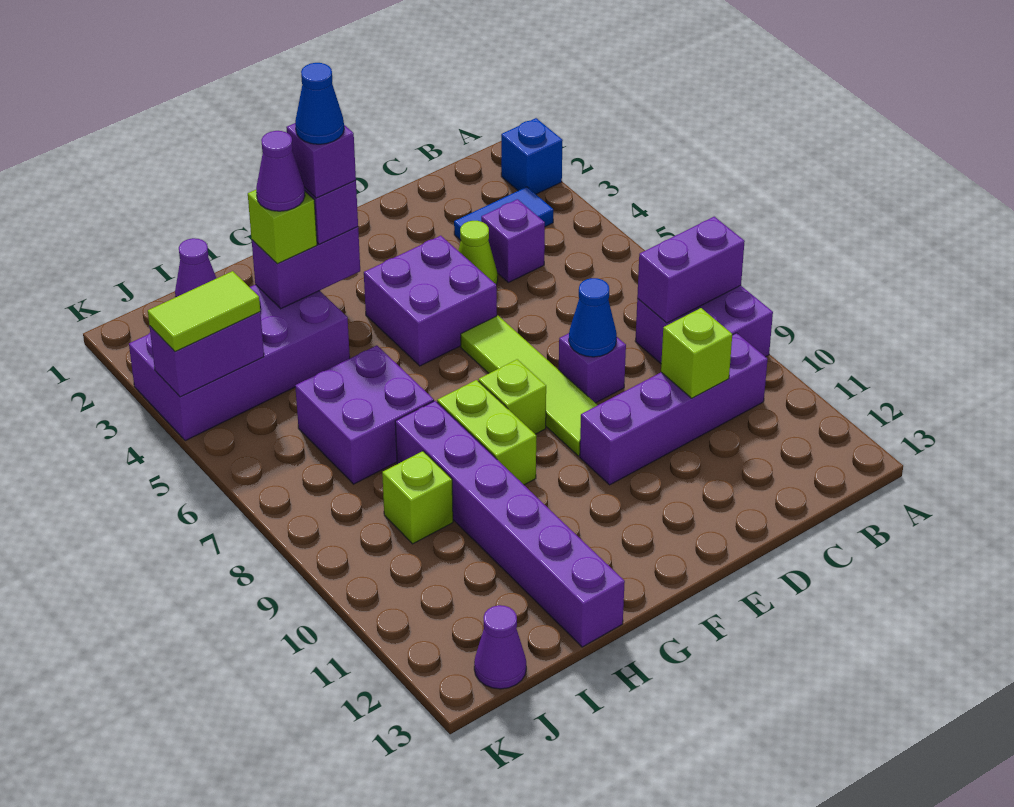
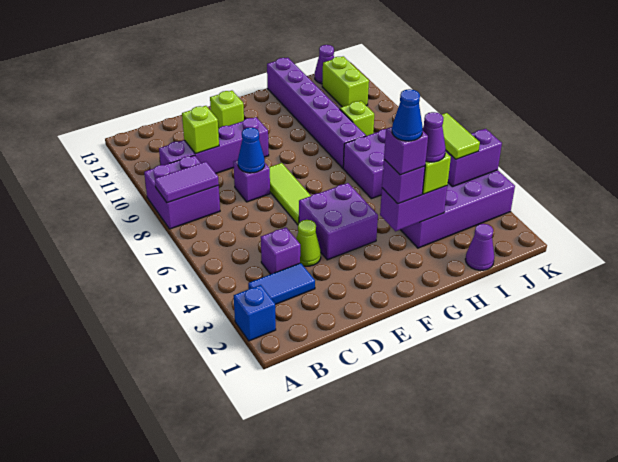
purple brick A8:B8 level 2 -> purple tile A8:B8 level 2
lime tile E6:E9 level 1 -> lime tile E6:E8 level 1
lime brick F8 level 1 -> lime brick E12 level 1
lime brick G8:G9 level 1 -> lime brick J11:J12 level 1
lime tile J4:K4 level 3 -> lime tile J4:J5 level 3

